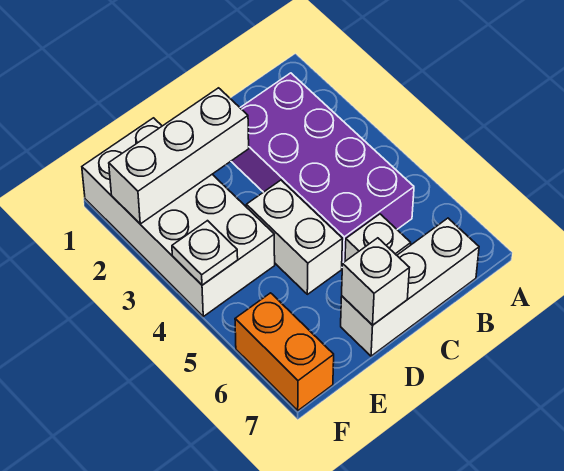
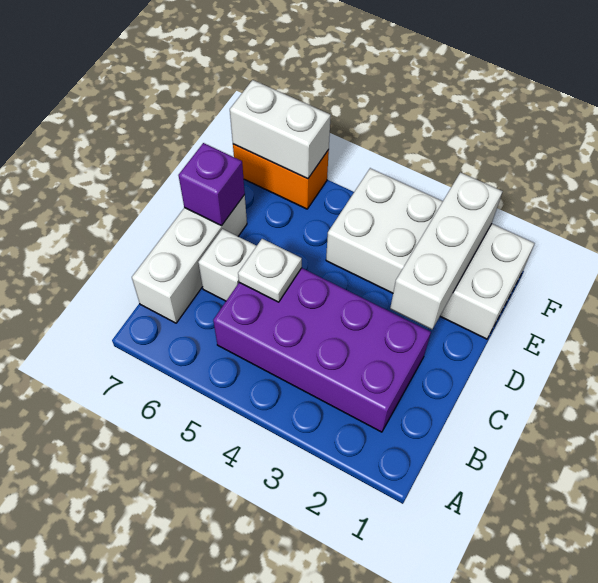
white brick D4:D5 level 1 -> white brick F6:F7 level 2
white brick D7 level 2 -> purple brick D7 level 2
white plate F4 level 2 -> white plate C5 level 2

